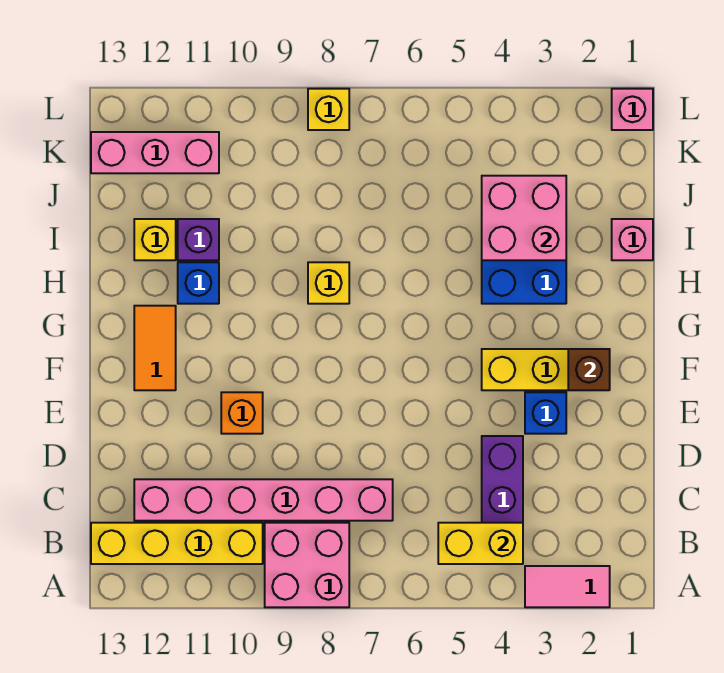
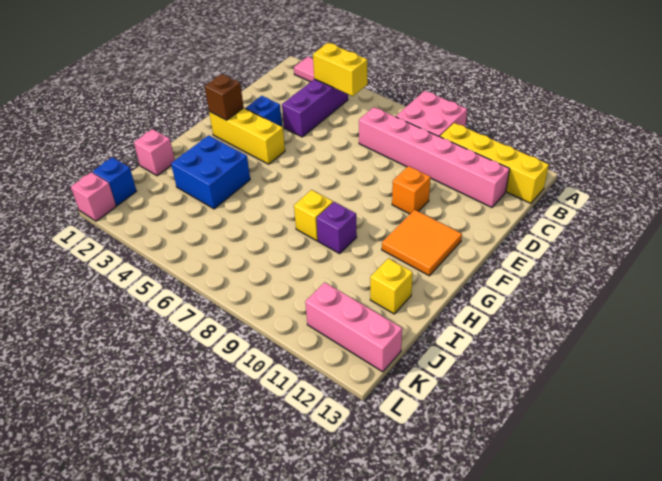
orange tile F12:G12 level 1 -> orange tile F11:G12 level 1
blue brick H11 level 1 -> blue brick K1 level 1
pink brick I3:J4 level 2 -> none
purple brick I11 level 1 -> purple brick H9 level 1
yellow brick L8 level 1 -> none

